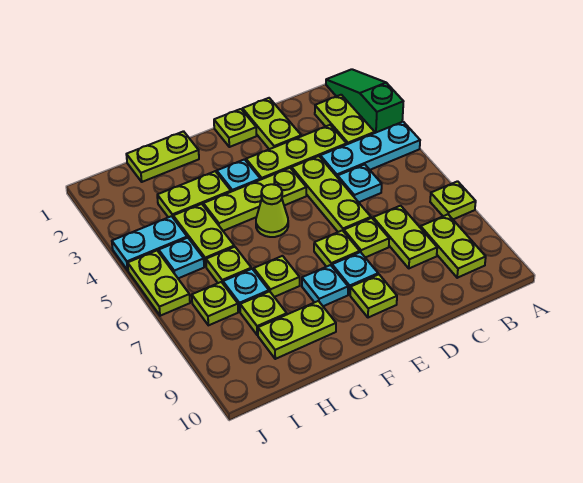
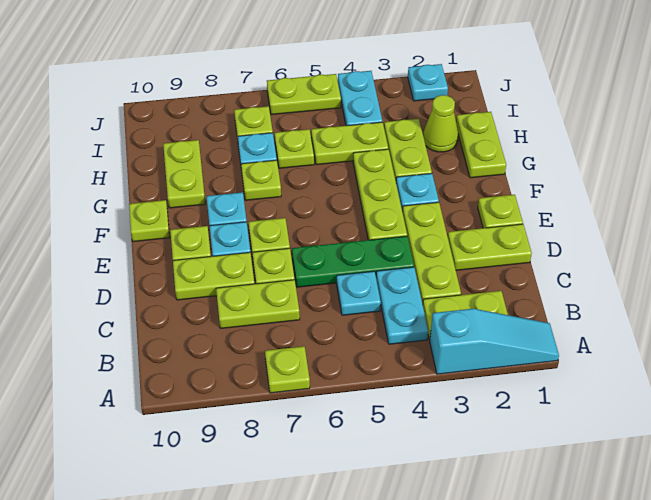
green slope A1:A3 level 1 top 3 -> cyan slope A1:A3 level 1 top 3
cyan plate A4:C4 level 1 -> cyan plate B4:C4 level 1
lime plate B8:B9 level 1 -> lime plate D8:D9 level 1
lime plate D4:D6 level 1 -> green plate D4:D6 level 1
lime cone F5 level 1 -> lime cone H2 level 1
lime plate H8 level 1 -> lime plate F10 level 1
cyan plate I5 level 1 -> cyan plate J2 level 1

